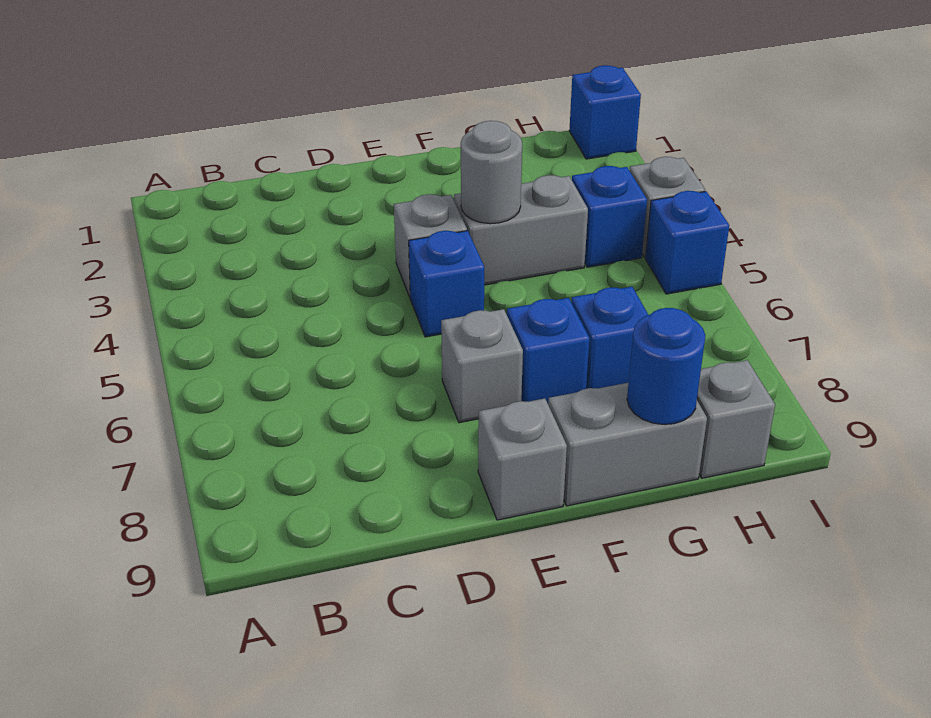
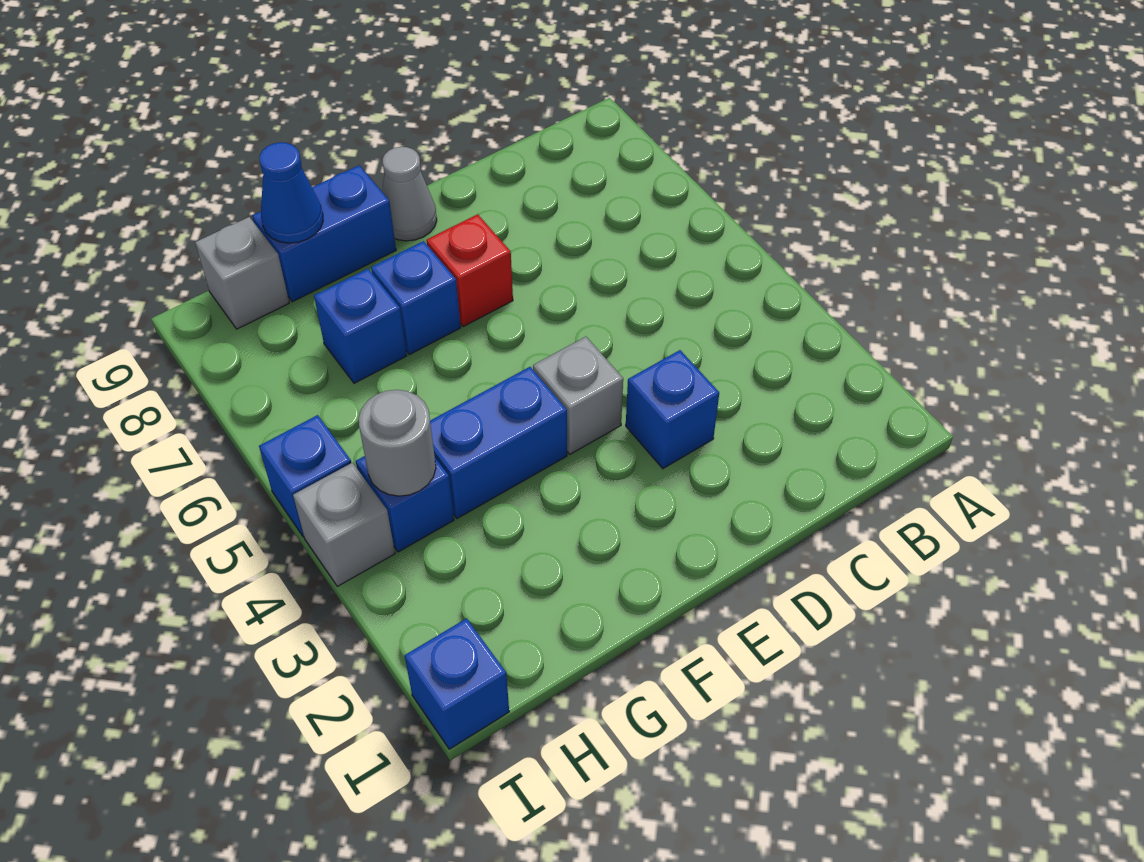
blue brick E5 level 1 -> blue brick D3 level 1
grey brick E7 level 1 -> red brick E7 level 1
grey brick E9 level 1 -> grey cone E9 level 1
grey brick F4:G4 level 1 -> blue brick F4:G4 level 1
grey round brick F4 level 2 -> grey round brick H4 level 2
grey brick F9:G9 level 1 -> blue brick F9:G9 level 1
blue round brick G9 level 2 -> blue cone G9 level 2

